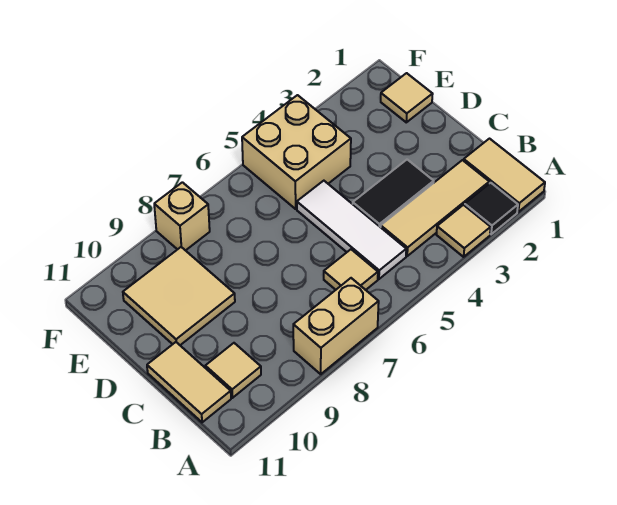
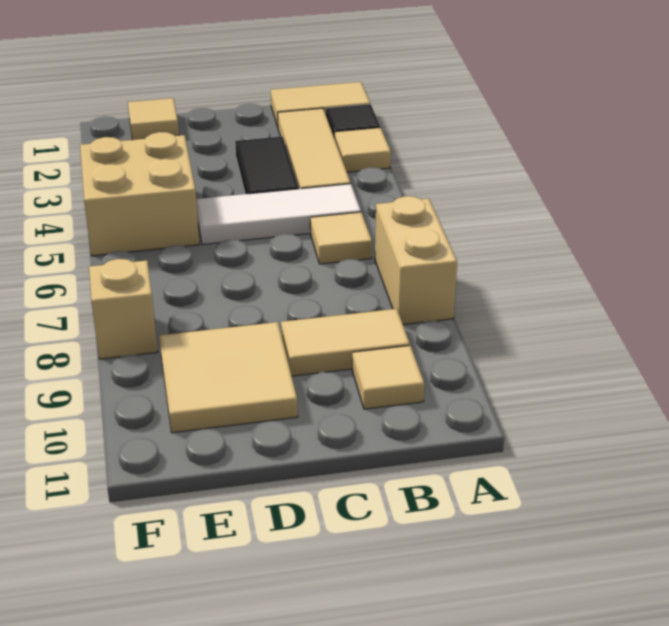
tan tile B11:C11 level 1 -> tan tile B9:C9 level 1

